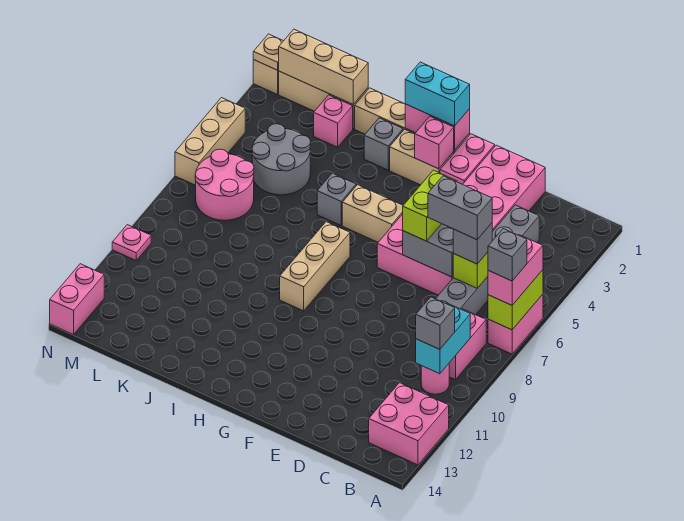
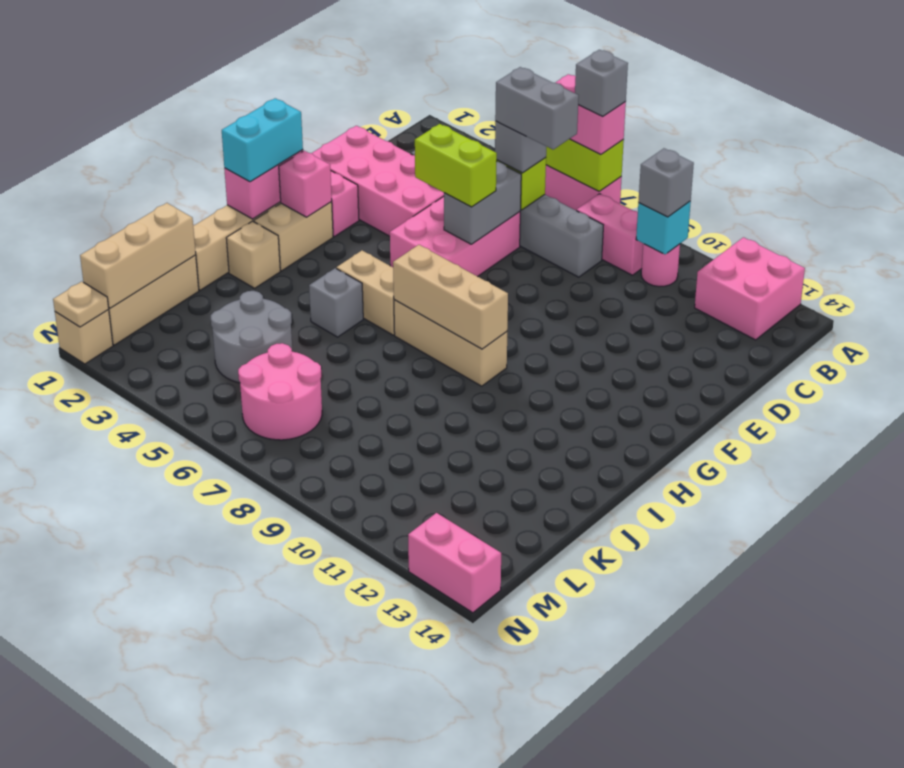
cyan brick B9:B10 level 2 -> cyan brick B10 level 2
grey brick C6:D6 level 4 -> grey brick C6:C7 level 4
tan brick G5:H5 level 1 -> tan brick H5:H6 level 1
grey brick I2 level 1 -> tan brick I2 level 1
pink brick K2 level 1 -> none
tan brick N4:N6 level 1 -> tan brick H7:H9 level 2
pink plate N10 level 1 -> none

